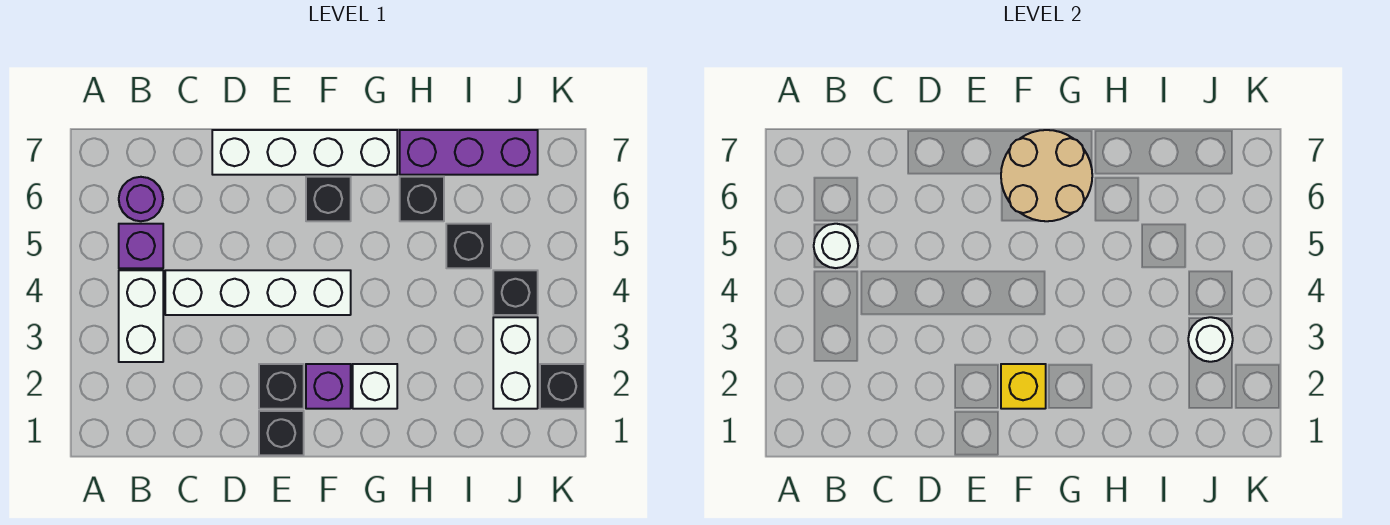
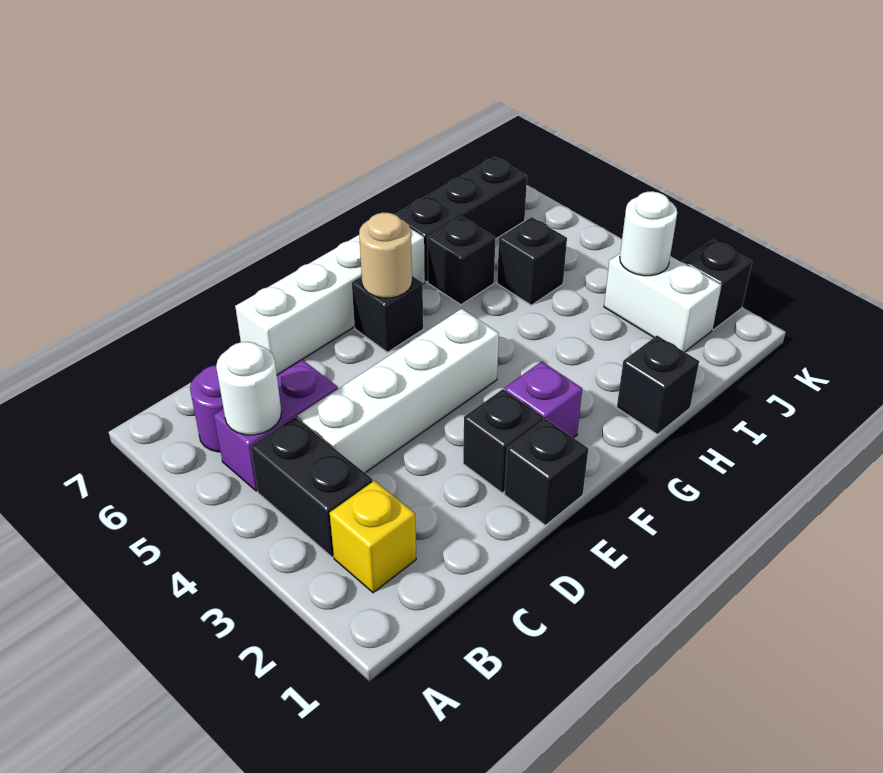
white brick B3:B4 level 1 -> black brick B3:B4 level 1
purple brick B5 level 1 -> purple brick B5:C5 level 1
yellow brick F2 level 2 -> yellow brick B2 level 1
tan round brick F6:G7 level 2 -> tan round brick F6 level 2
white brick G2 level 1 -> none
purple brick H7:J7 level 1 -> black brick H7:J7 level 1
black brick J4 level 1 -> black brick H1 level 1

